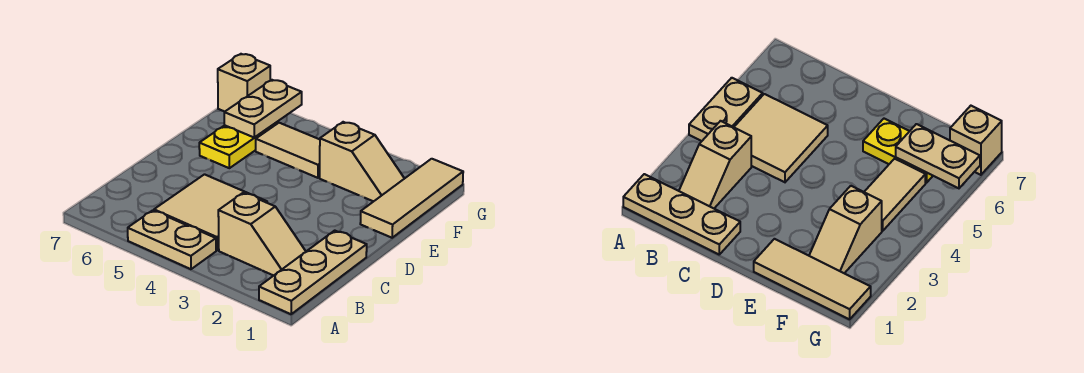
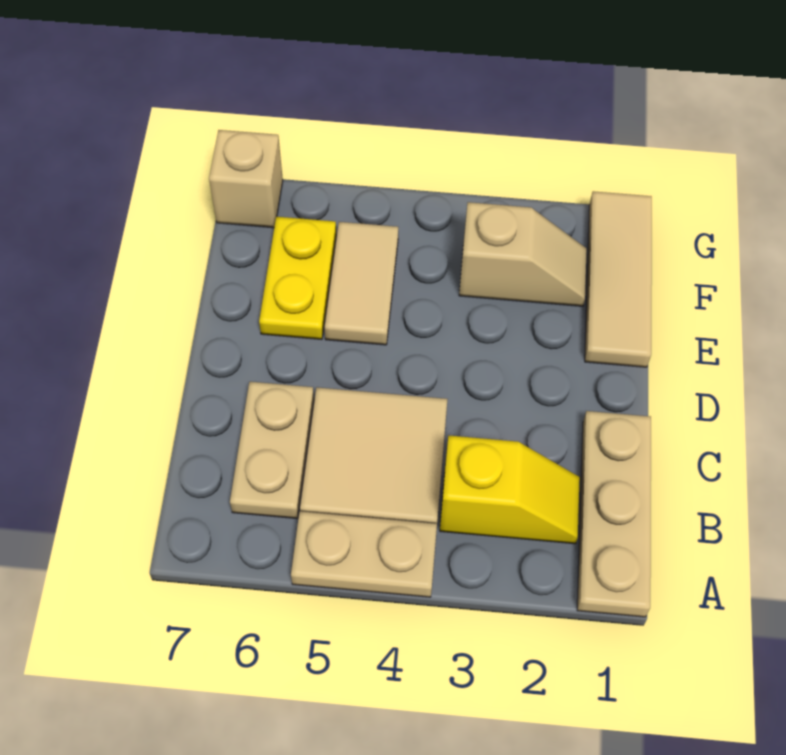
tan slope B2:B3 level 1 top 3 -> yellow slope B2:B3 level 1 top 3
tan tile F4:F5 level 1 -> tan tile E5:F5 level 1
tan plate F6:G6 level 2 -> tan plate B6:C6 level 1

